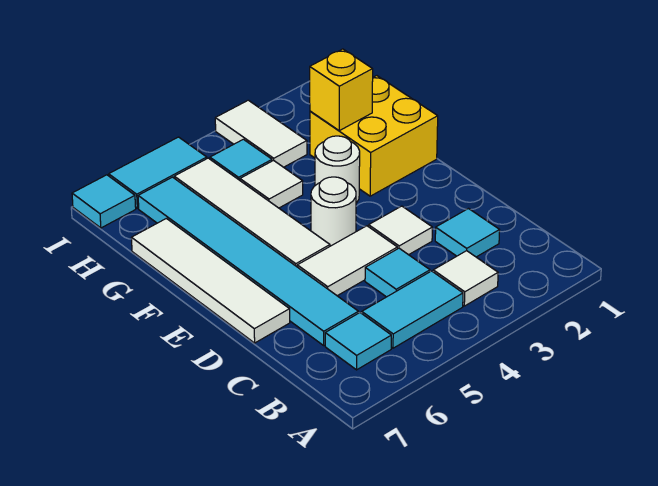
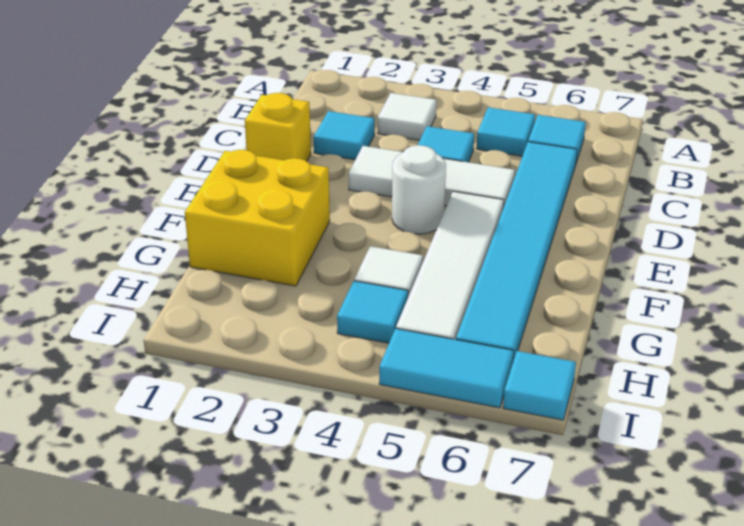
cyan tile B4:B5 level 1 -> cyan tile B5 level 1
white tile D7:G7 level 1 -> none
white round brick F3 level 1 -> none
yellow brick G2 level 2 -> yellow brick D1 level 1
white tile H3:I3 level 1 -> none

